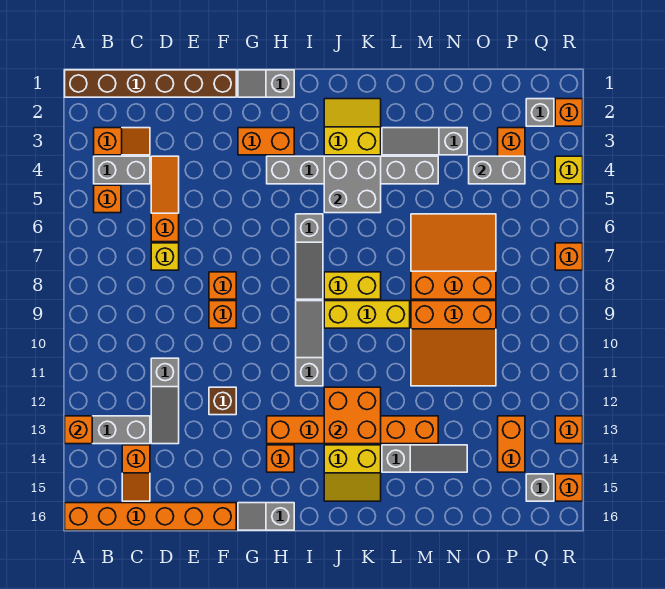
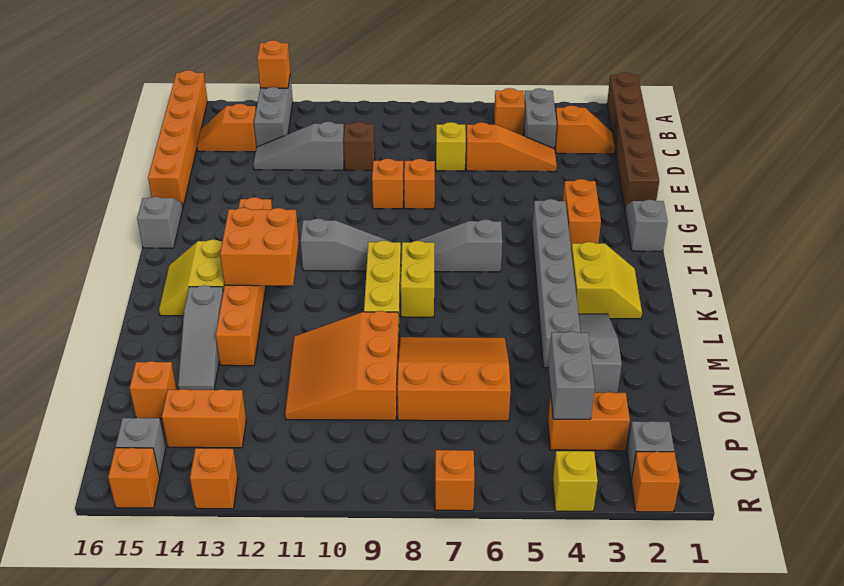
orange slope B3:C3 level 1 top B -> orange slope C2:C3 level 1 top 3
brown brick F12 level 1 -> brown brick D10 level 1
orange brick H14 level 1 -> orange brick O15 level 1
grey brick J4:K5 level 2 -> none
orange slope M6:O8 level 1 top 8 -> orange slope M6:O8 level 1 top O

